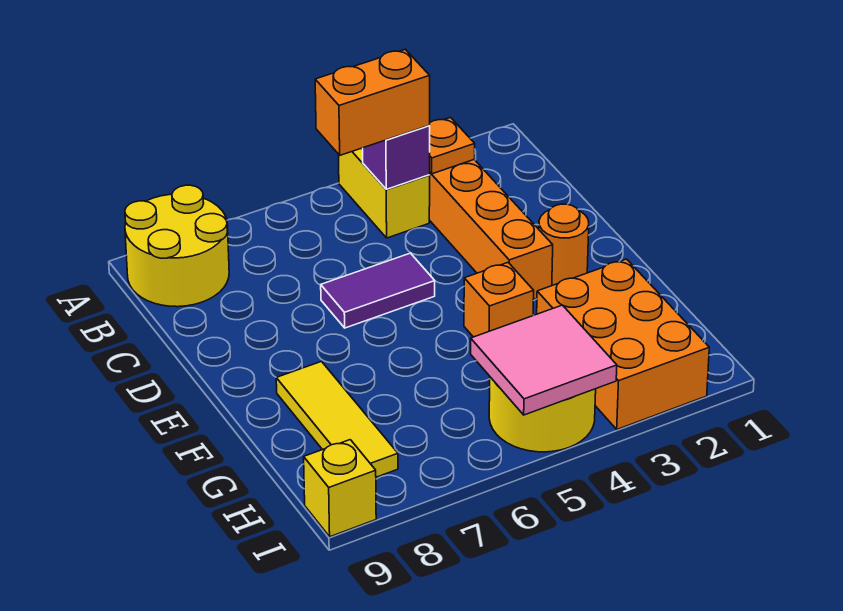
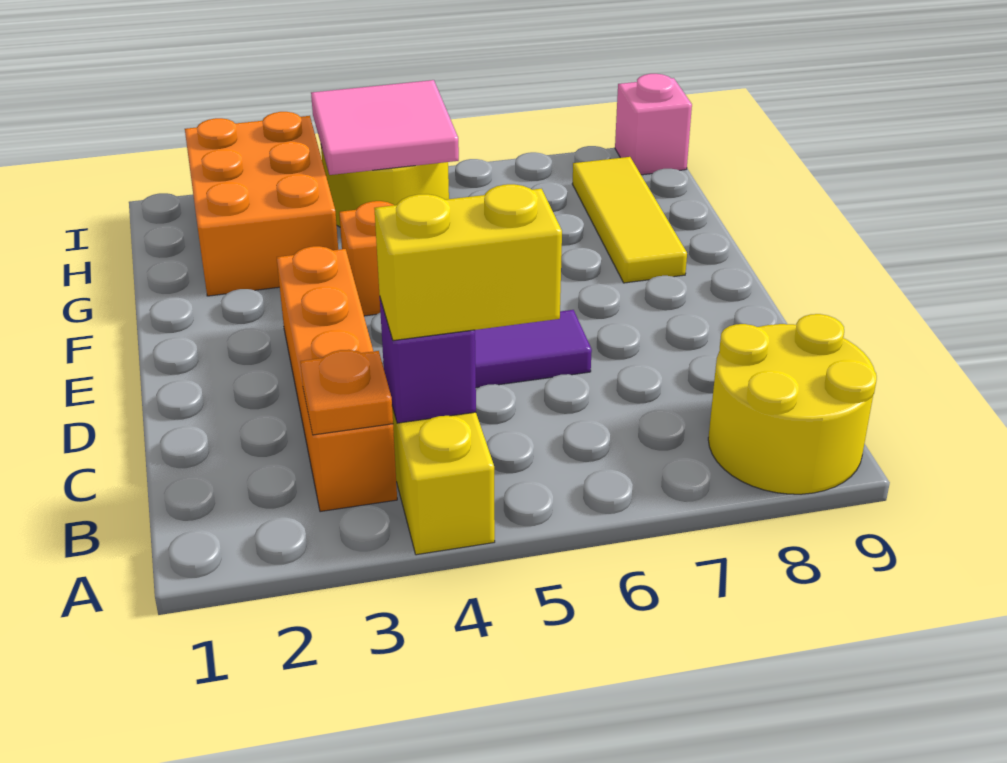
orange brick B4:B5 level 3 -> yellow brick B4:B5 level 3
orange round brick E2 level 1 -> none
yellow brick I9 level 1 -> pink brick I9 level 1

